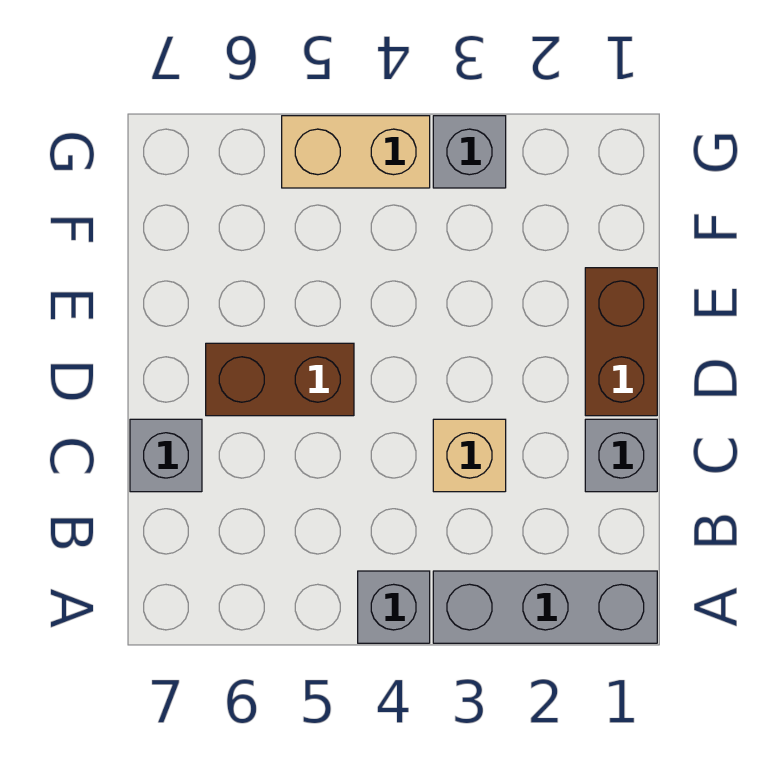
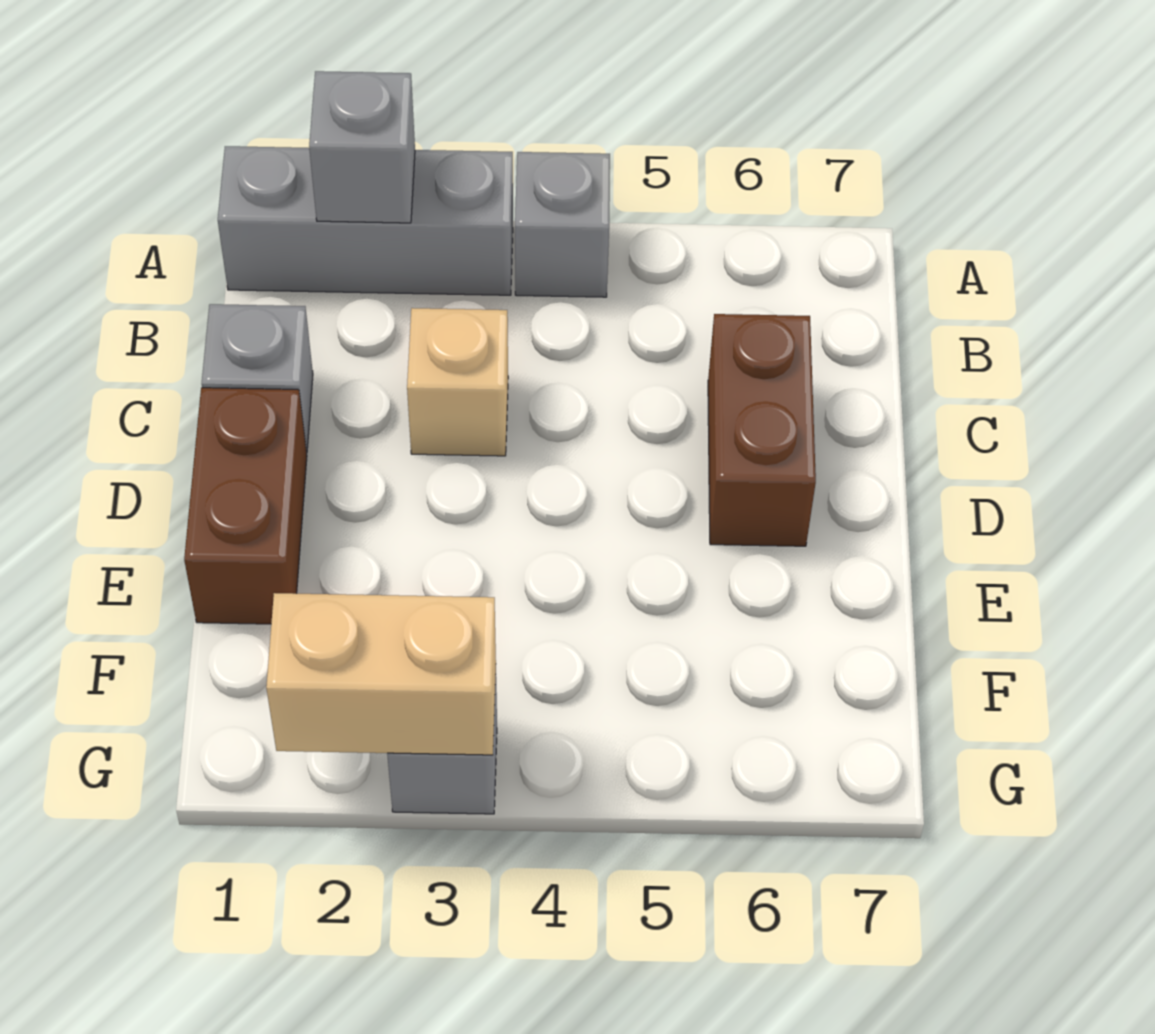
grey brick C7 level 1 -> grey brick A2 level 2
brown brick D5:D6 level 1 -> brown brick C6:D6 level 1
tan brick G4:G5 level 1 -> tan brick G2:G3 level 2

